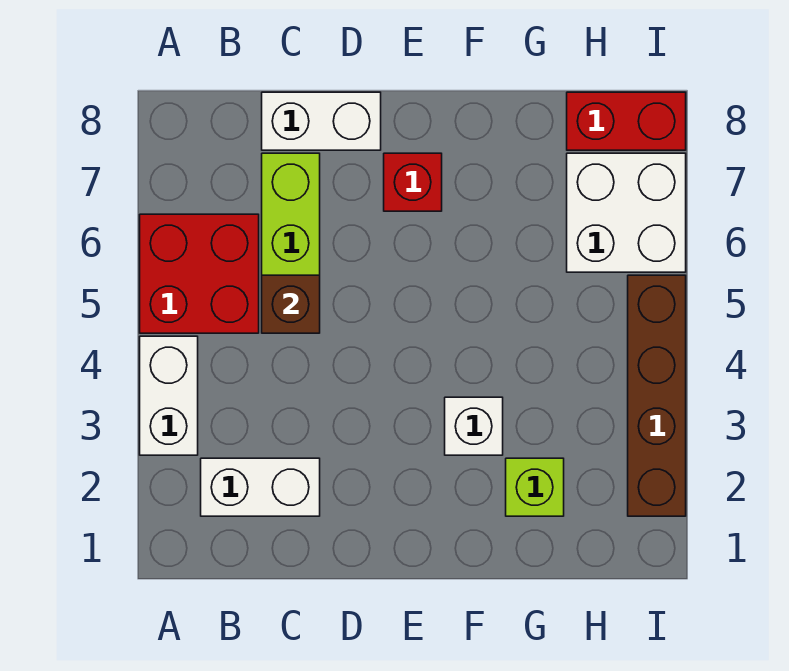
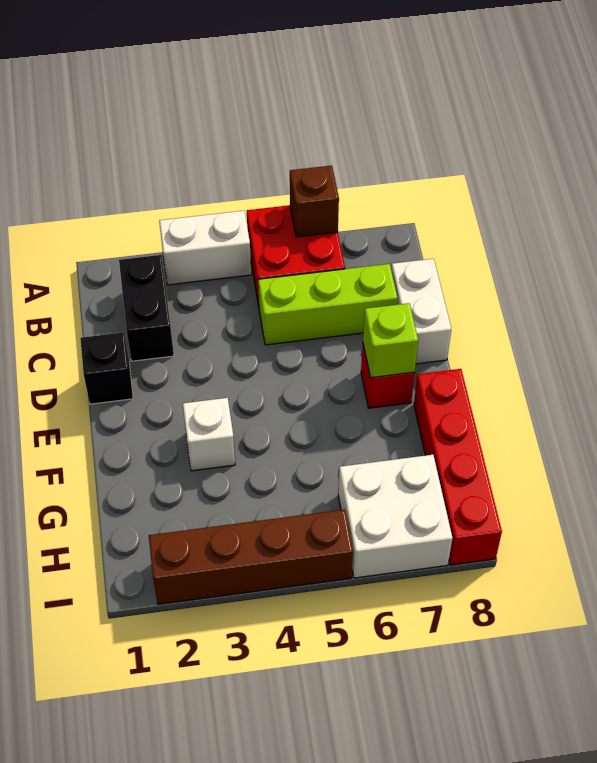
white brick B2:C2 level 1 -> black brick B2:C2 level 1
brown brick C5 level 2 -> brown brick A6 level 2
none -> black brick D1 level 1
lime brick G2 level 1 -> lime brick E7 level 2
red brick H8:I8 level 1 -> red brick F8:I8 level 1

